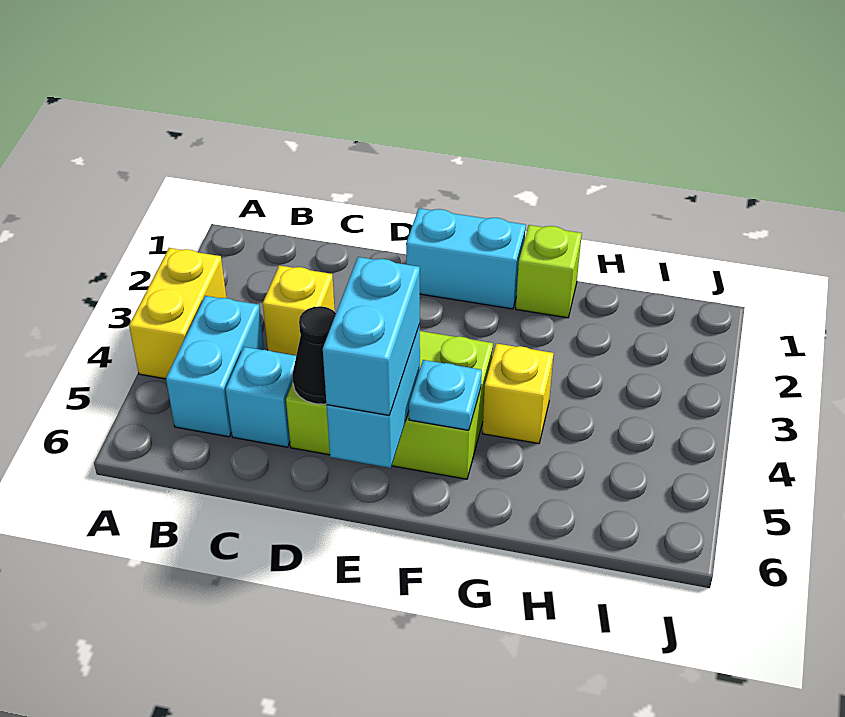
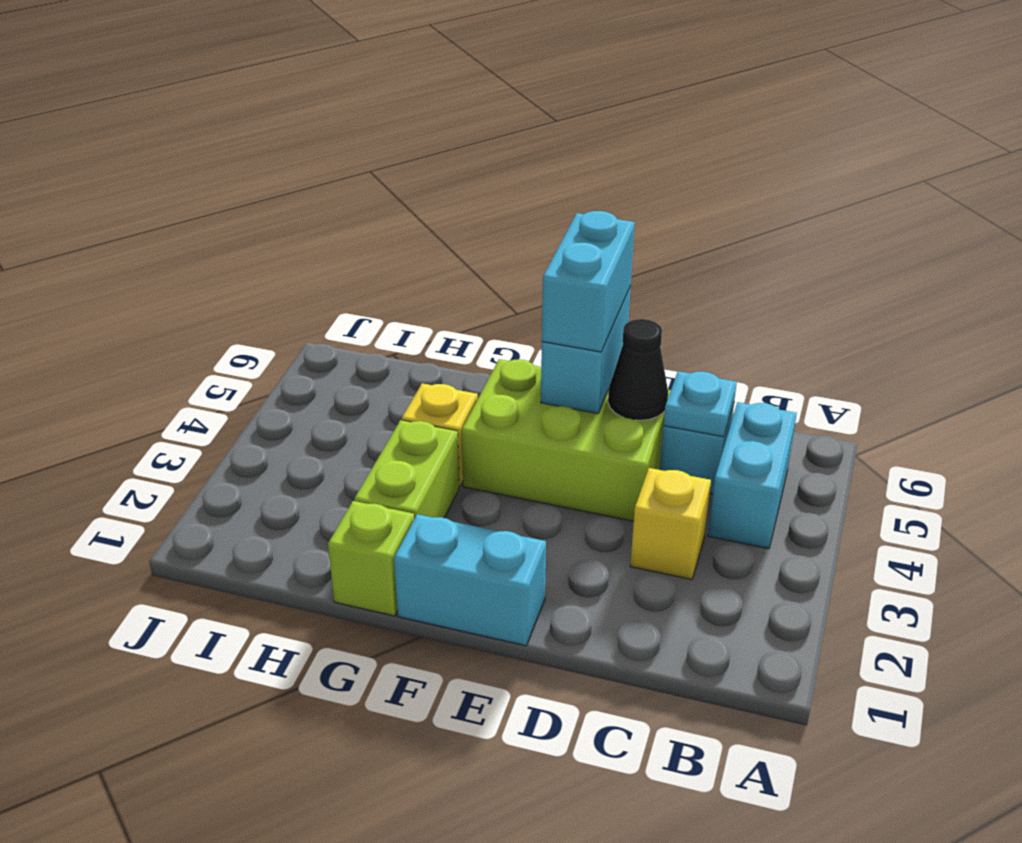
yellow brick A3:A4 level 1 -> none
cyan plate F5 level 2 -> cyan plate C5 level 2
none -> lime brick G2:G3 level 1

